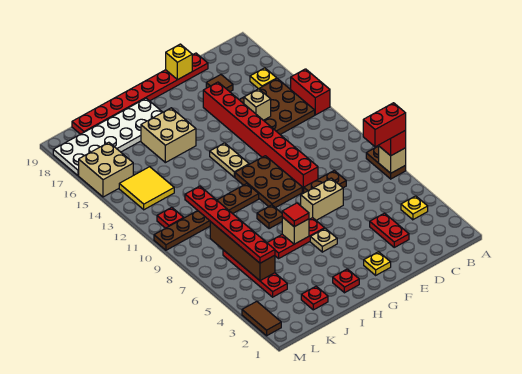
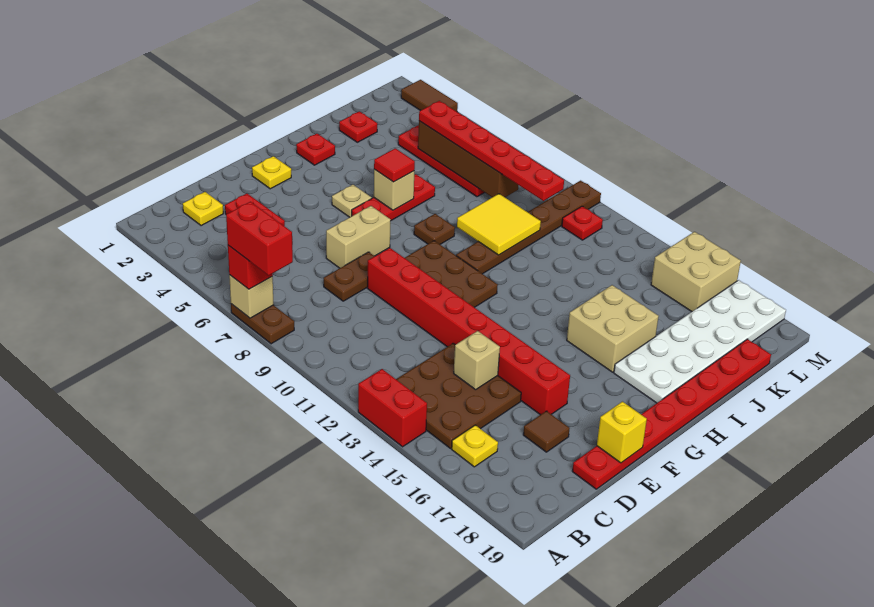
red brick A7:B7 level 4 -> red brick A7:A8 level 4
yellow plate B4 level 1 -> yellow plate C2 level 1
tan plate G12:G13 level 1 -> none
yellow tile K13:L14 level 1 -> yellow tile I9:J10 level 2

